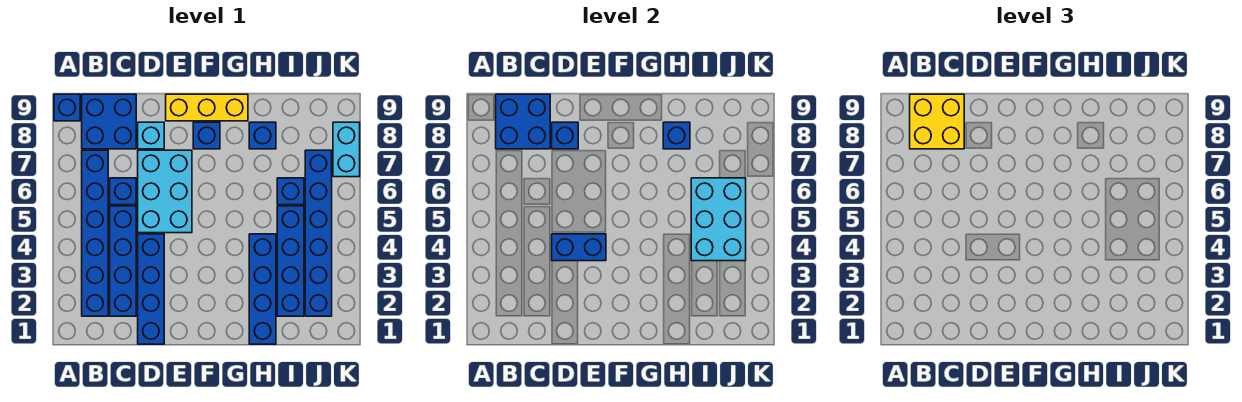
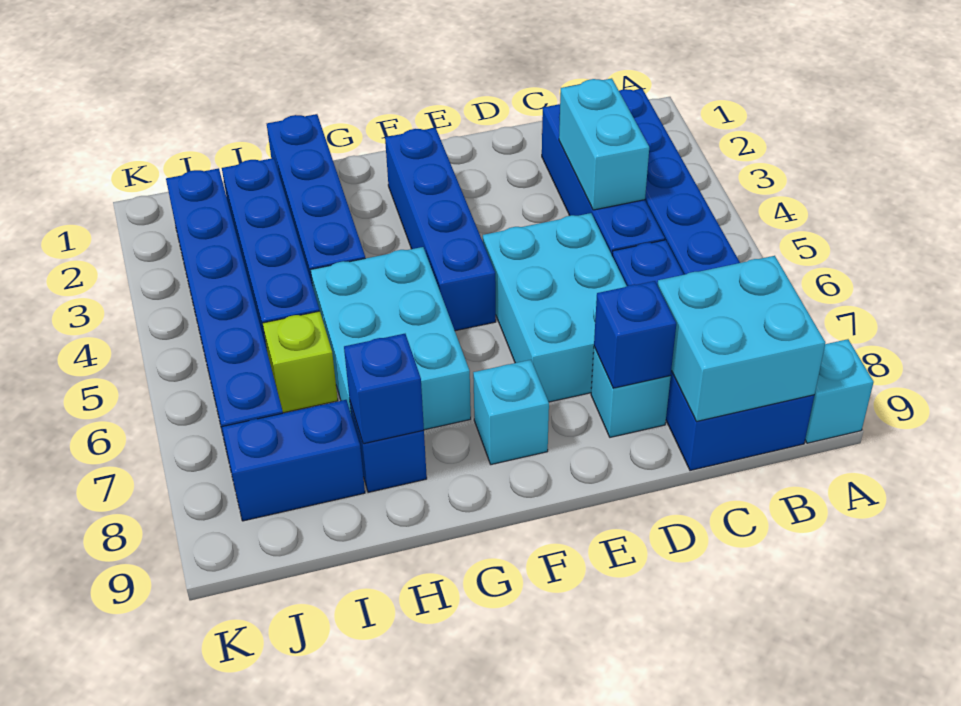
blue brick A9 level 1 -> cyan brick A9 level 1
blue brick B8:C9 level 2 -> cyan brick B8:C9 level 2
yellow brick B8:C9 level 3 -> none
blue brick D1:D4 level 1 -> blue brick F2:F5 level 1
blue brick D4:E4 level 2 -> blue brick I8:J8 level 1
yellow brick E9:G9 level 1 -> none
blue brick F8 level 1 -> cyan brick F8 level 1
cyan brick I4:J6 level 2 -> cyan brick G5:H7 level 1
blue brick I6 level 1 -> lime brick I6 level 1
cyan brick K7:K8 level 1 -> cyan brick C3:C4 level 2

